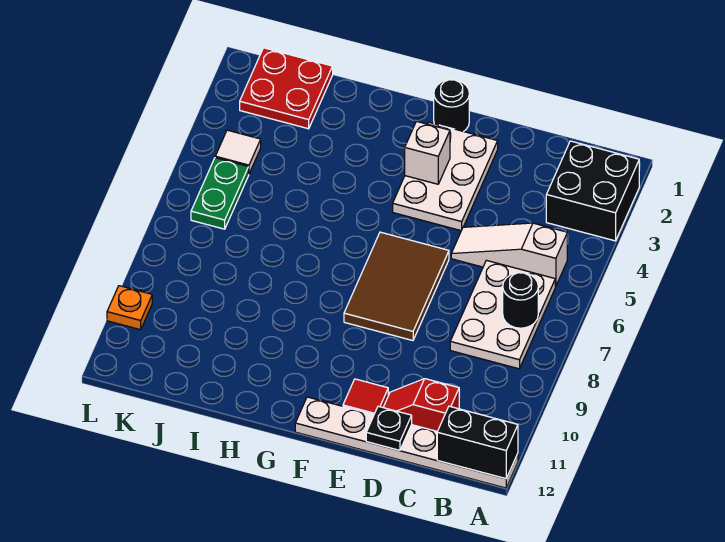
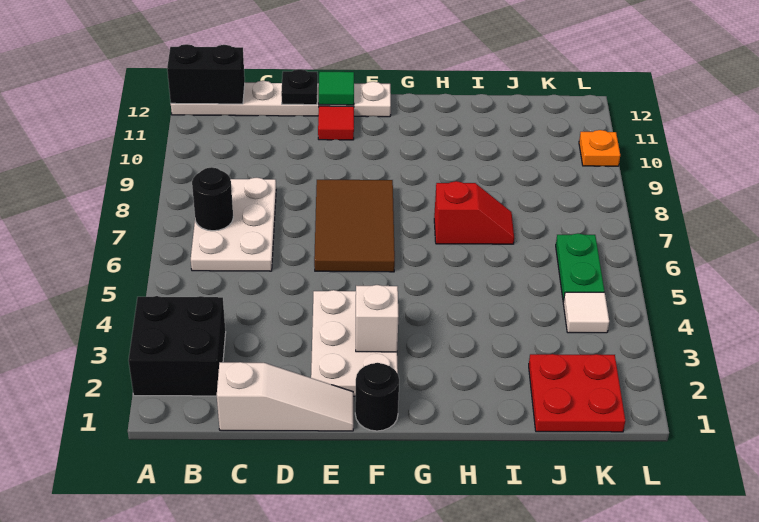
white slope B5:D5 level 1 top B -> white slope C1:E1 level 1 top C
red slope C11:D11 level 1 top C -> red slope H7:I7 level 1 top H
none -> green tile E12 level 2

